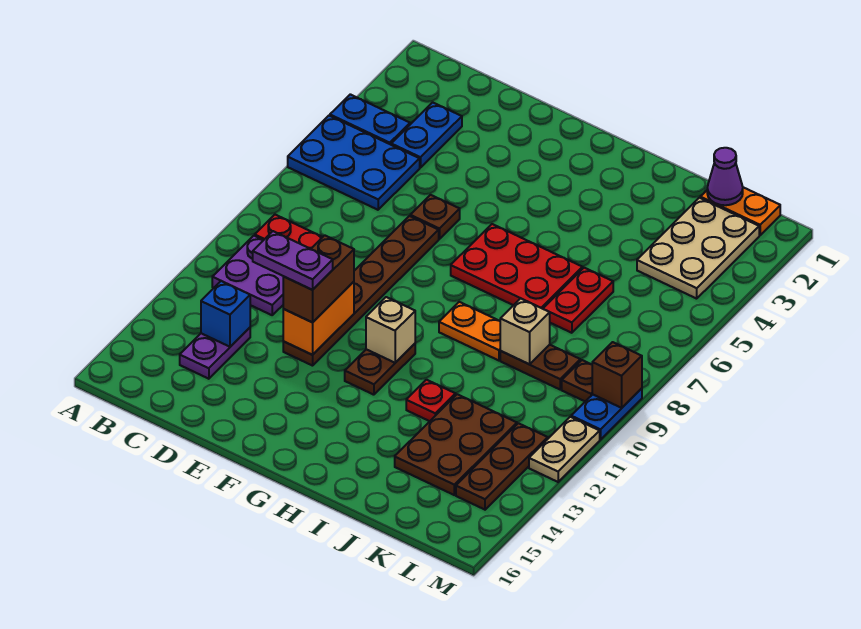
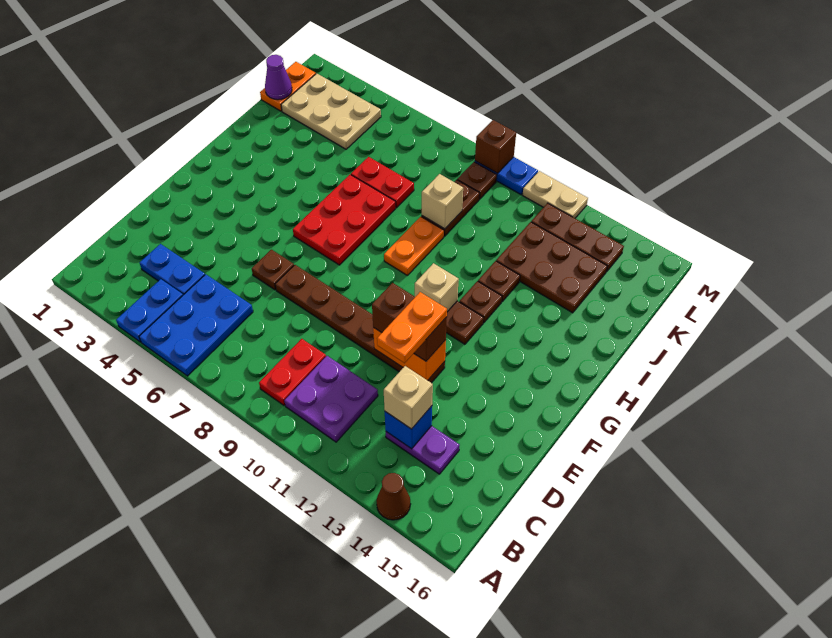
none -> brown cone A14 level 1
none -> tan brick C13 level 3
purple plate D12:E12 level 4 -> orange plate D12:E12 level 4
none -> brown plate H12 level 1
red plate I12 level 1 -> brown plate I12 level 1

